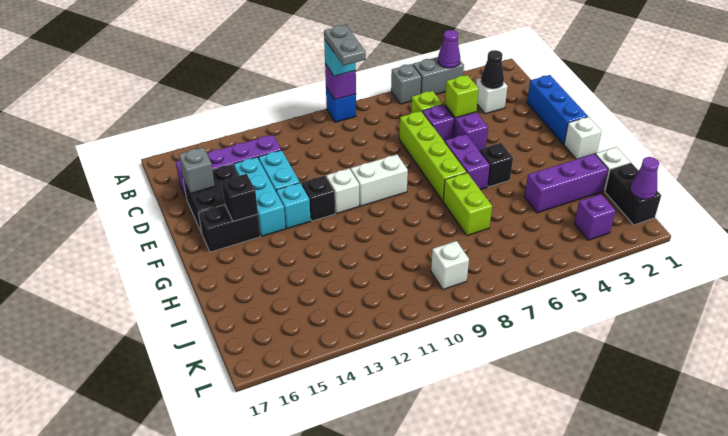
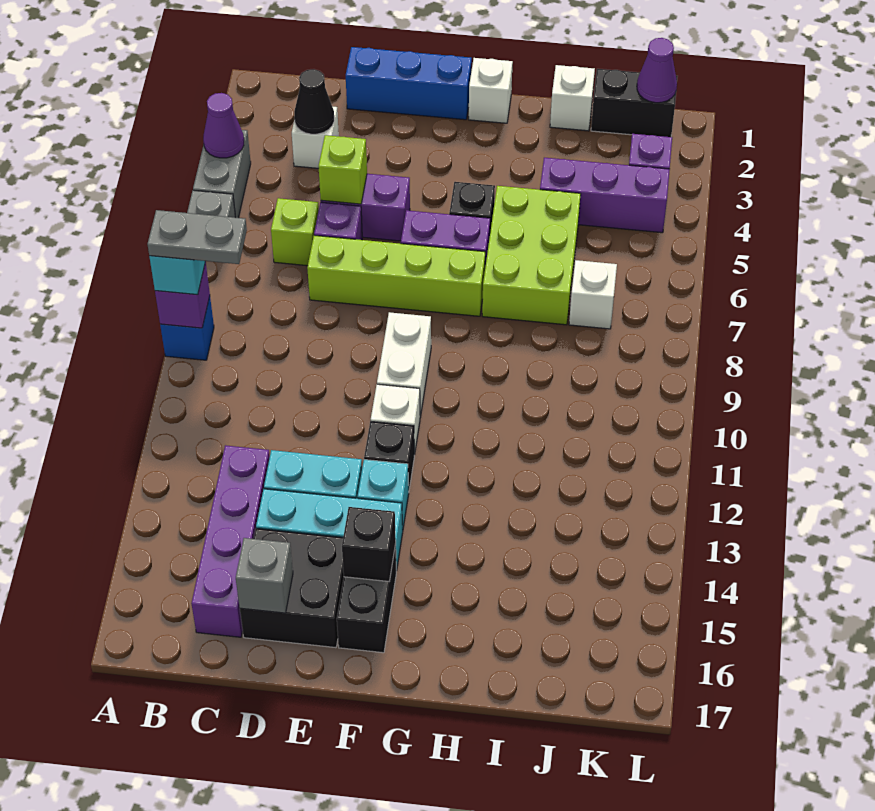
lime brick H7:I7 level 1 -> lime brick H5:I7 level 1
purple brick I2:I4 level 1 -> purple brick I4:K4 level 1
white brick K9 level 1 -> white brick J7 level 1

